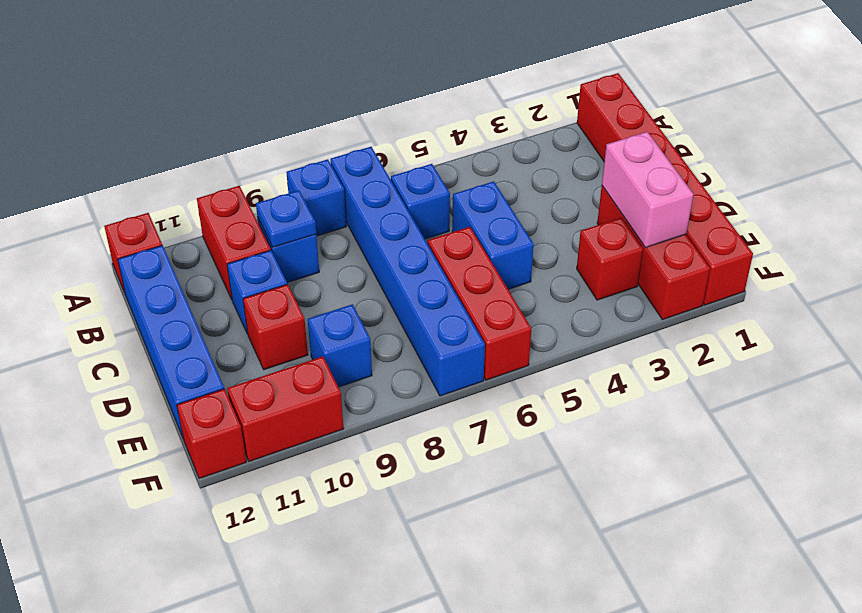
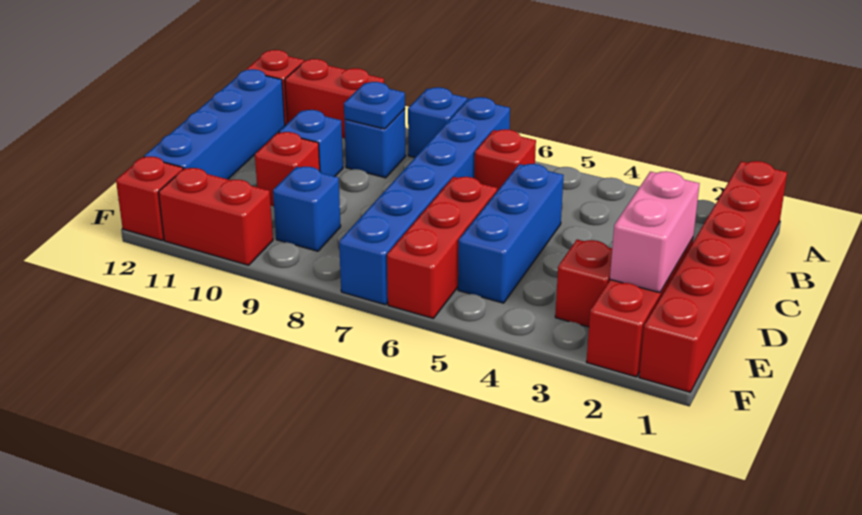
red brick A10:B10 level 1 -> red brick A10:A11 level 1
blue brick B6 level 1 -> red brick B6 level 1
blue brick C5:D5 level 1 -> blue brick C5:E5 level 1

